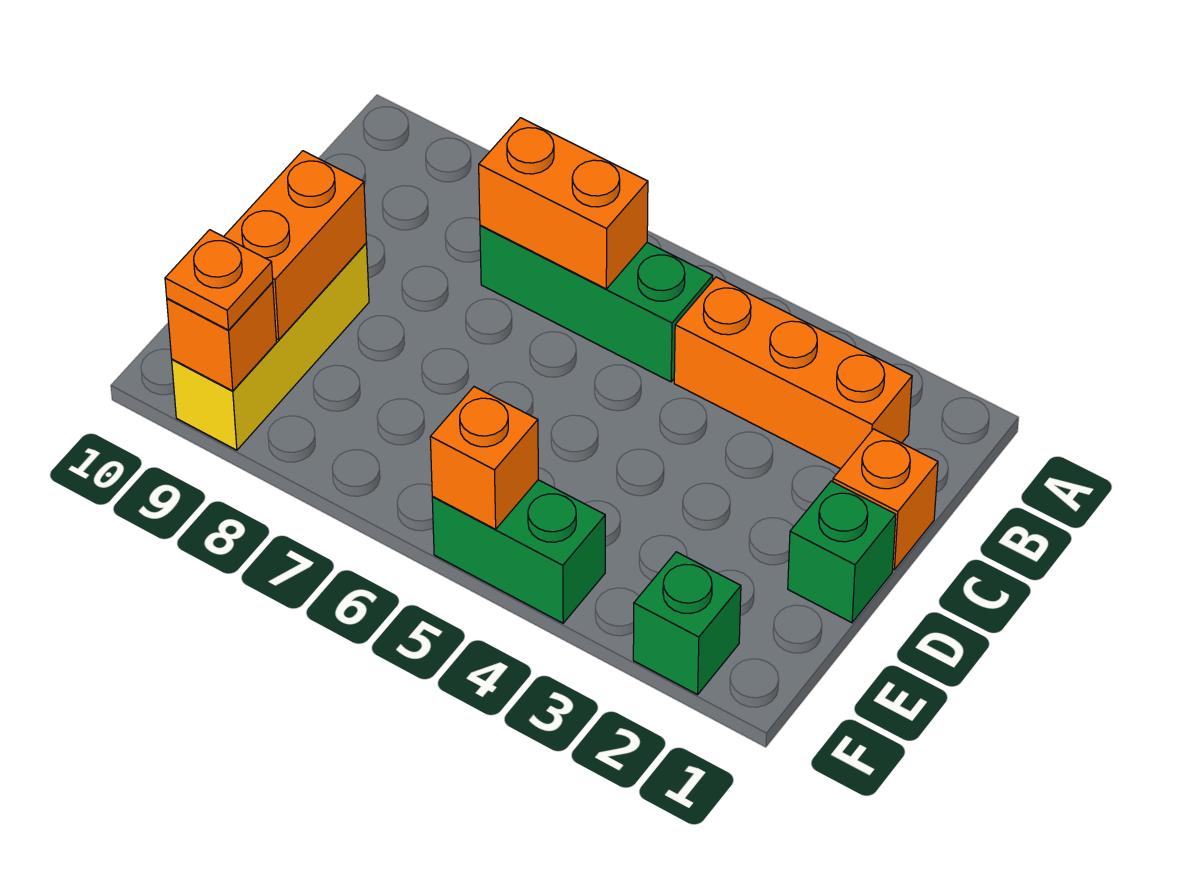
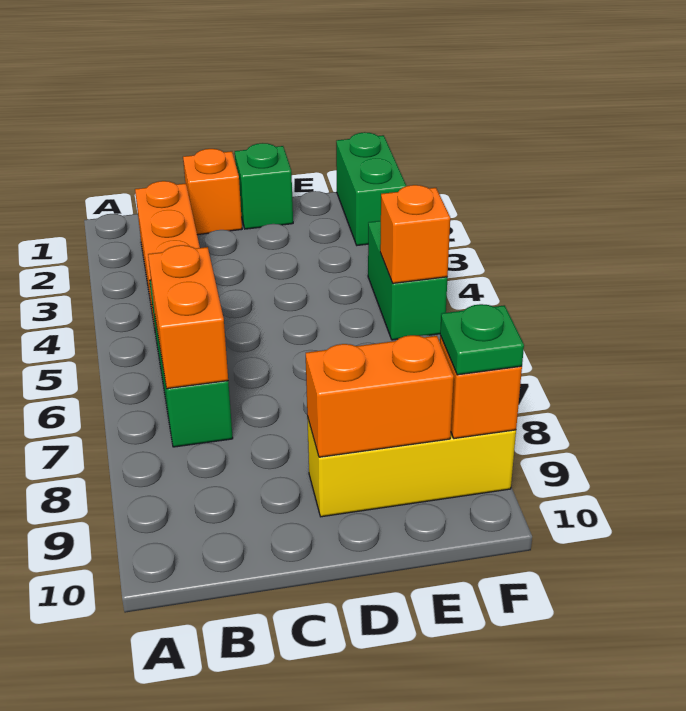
green brick F2 level 1 -> green brick F1:F2 level 1
orange plate F9 level 3 -> green plate F9 level 3

